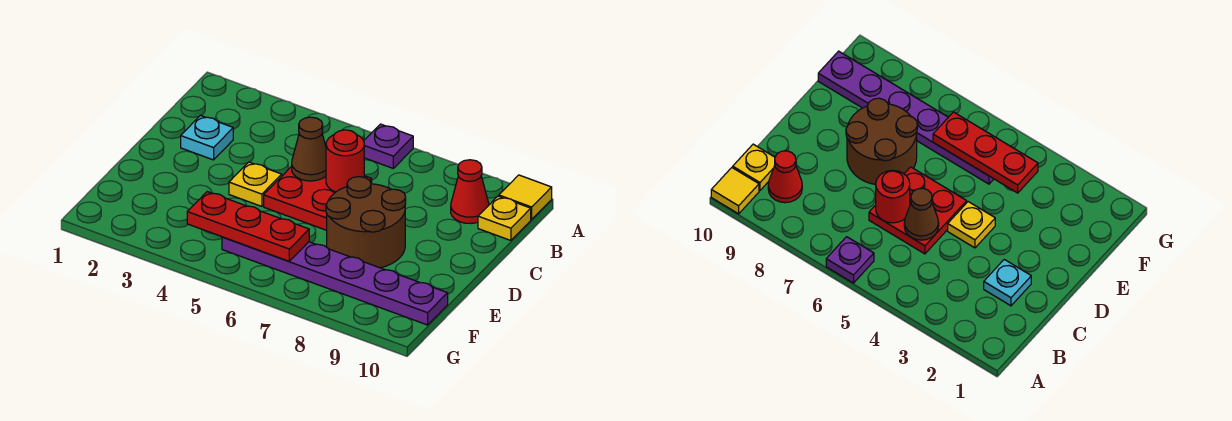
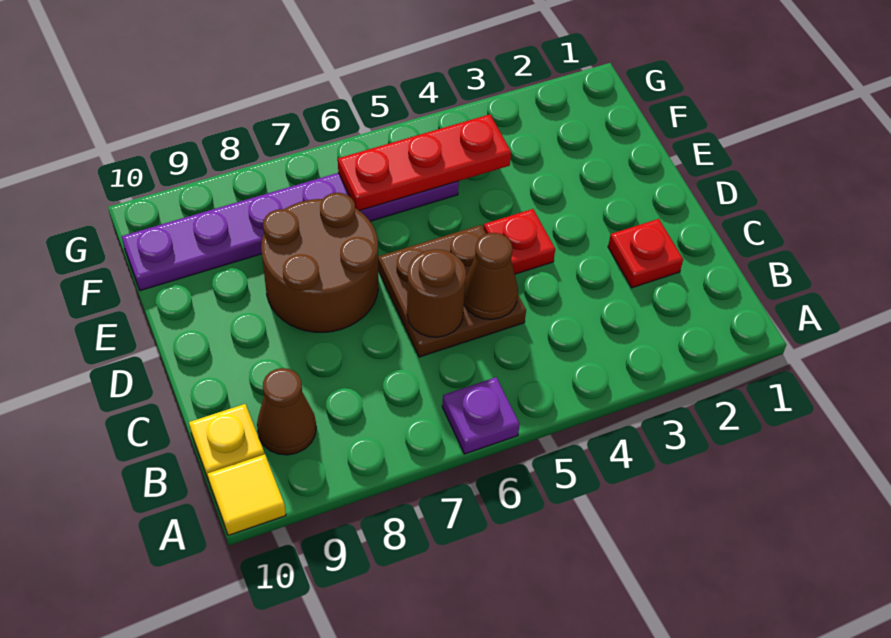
red cone B9 level 1 -> brown cone B9 level 1
cyan plate C2 level 1 -> red plate C2 level 1
red plate C5:D6 level 1 -> brown plate C5:D6 level 1
red round brick C6 level 2 -> brown round brick C6 level 2
yellow plate D4 level 1 -> red plate D4 level 1

